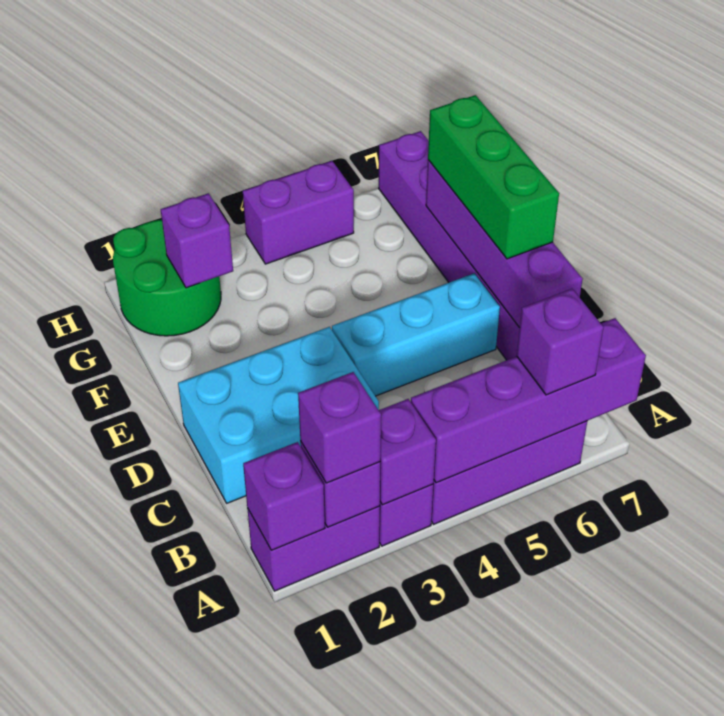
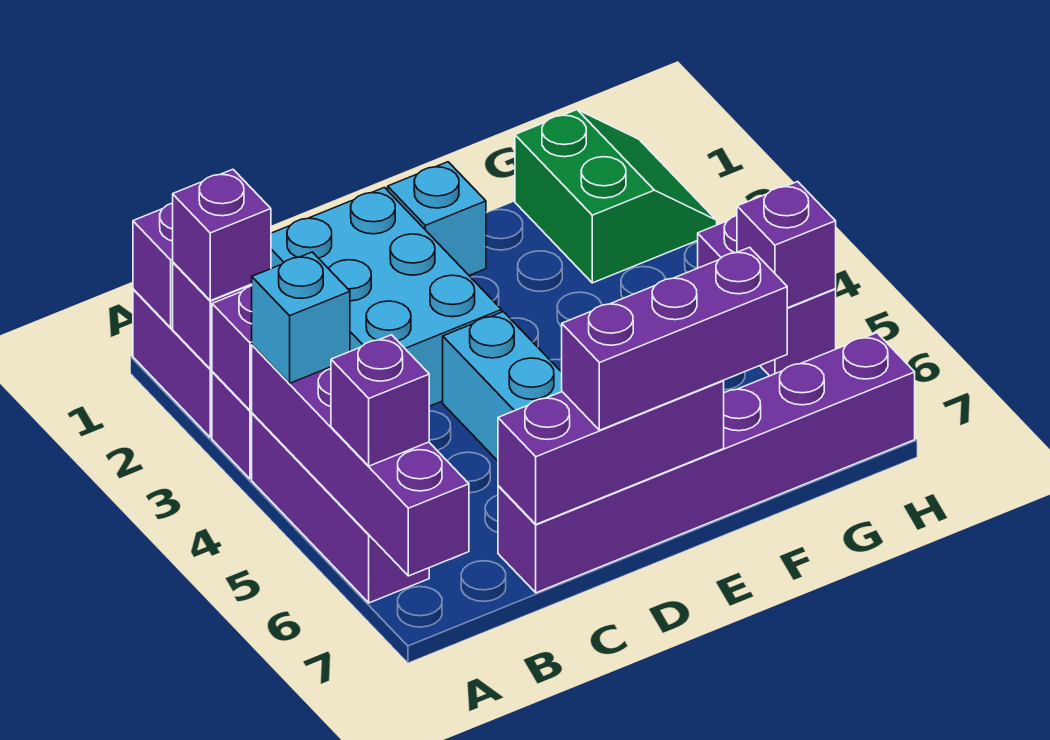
none -> cyan brick A4 level 3
purple brick C7:F7 level 2 -> purple brick C7:E7 level 2
green brick D7:F7 level 3 -> purple brick D7:F7 level 3
none -> cyan brick E1 level 1
green round brick G1:H2 level 1 -> green slope G1:H2 level 1 top G
purple brick G2 level 2 -> purple brick H5 level 2

